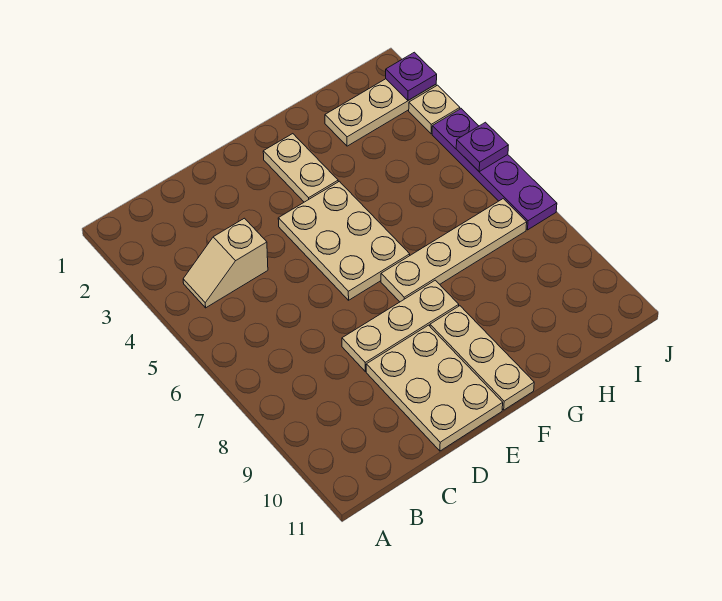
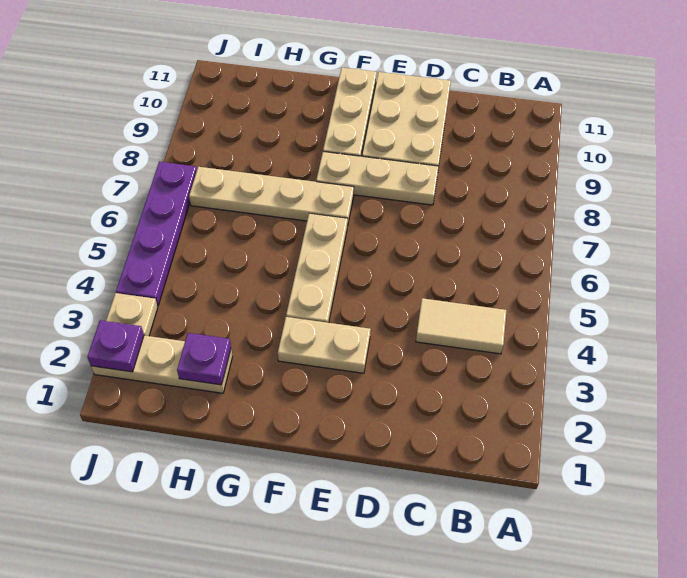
tan slope B4:C4 level 1 top C -> tan tile B4:C4 level 1
tan plate E4:F6 level 1 -> tan plate F4:F6 level 1
tan plate F2:F3 level 1 -> tan plate E3:F3 level 1
purple plate J5 level 2 -> purple plate H2 level 2

